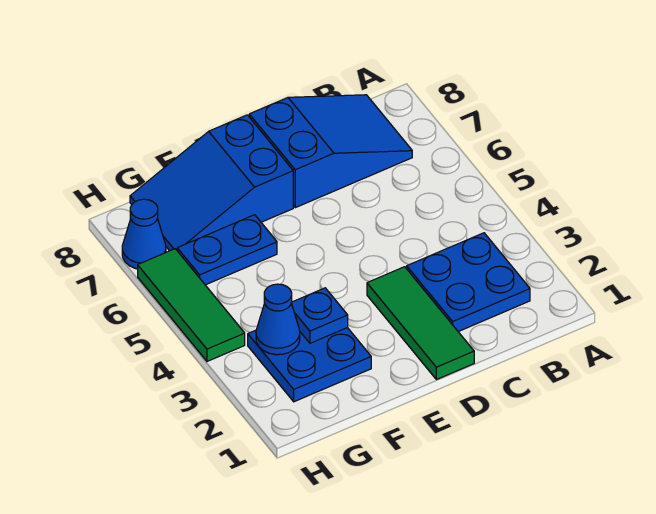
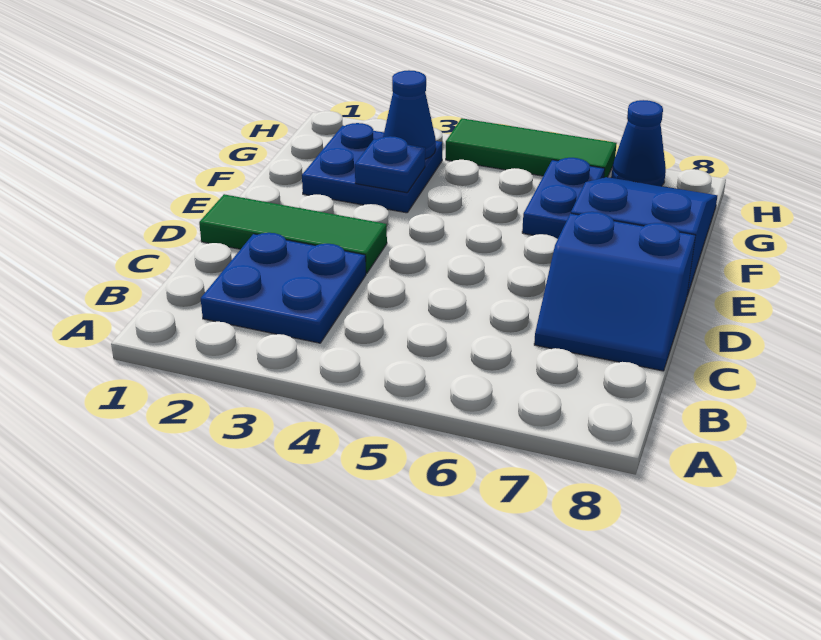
blue slope B7:D8 level 1 top D -> blue slope C7:D8 level 1 top D

